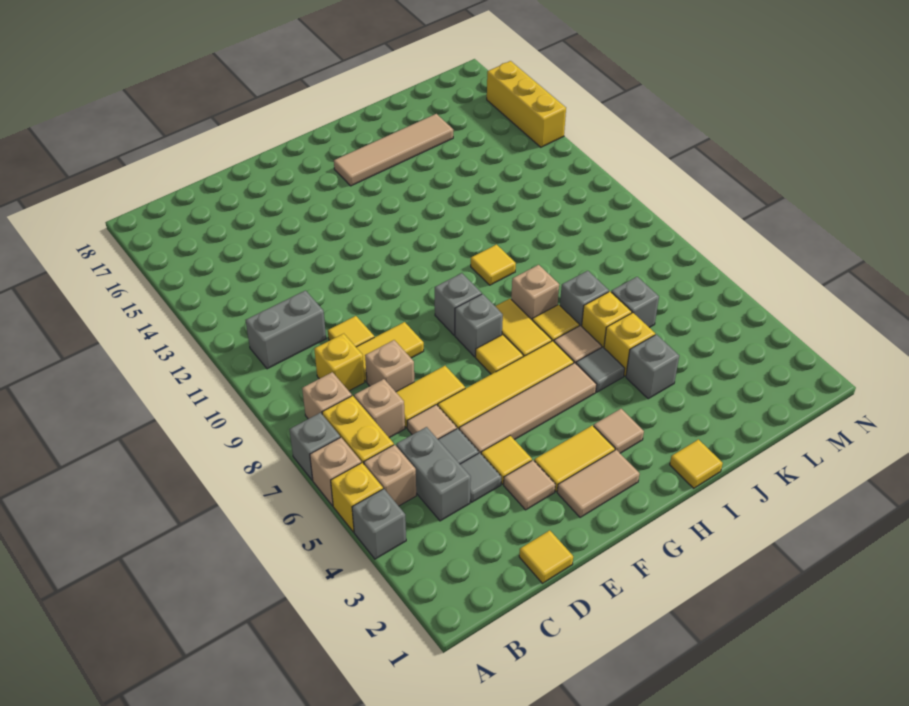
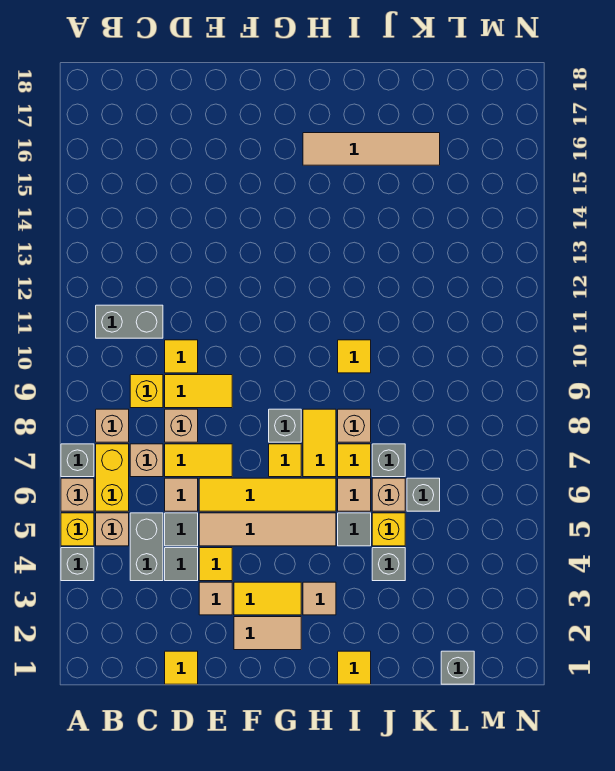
grey brick G9 level 1 -> grey brick L1 level 1
yellow brick J6 level 1 -> tan brick J6 level 1
yellow brick N14:N16 level 1 -> none

